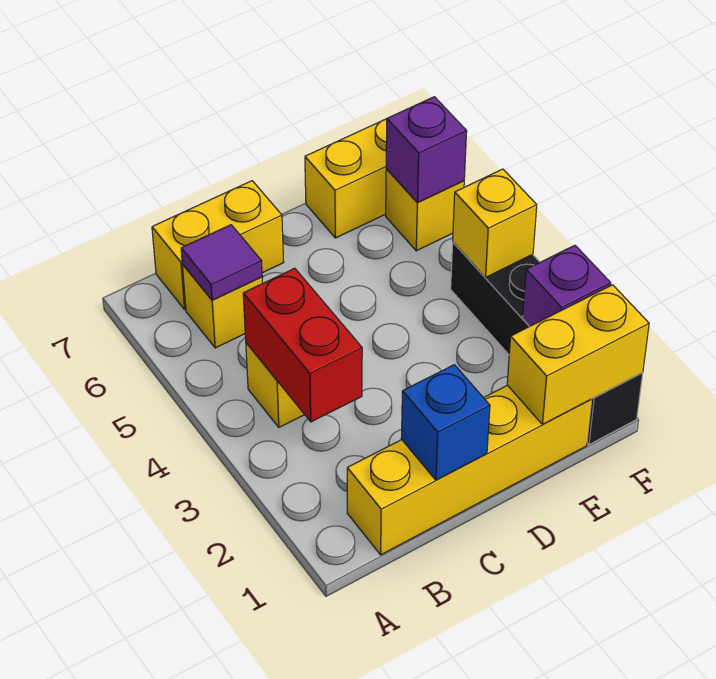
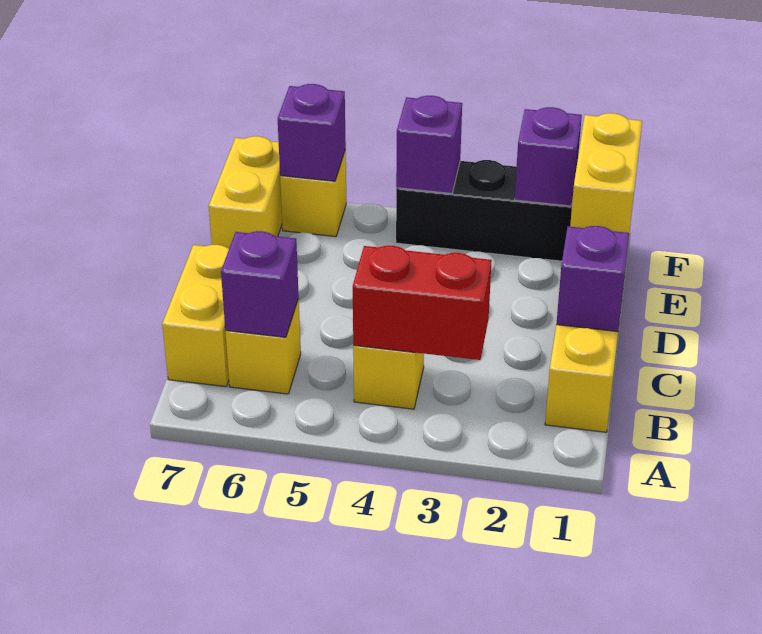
purple tile B6 level 2 -> purple brick B6 level 2
blue brick C1 level 2 -> purple brick C1 level 2
yellow brick F4 level 2 -> purple brick F4 level 2

